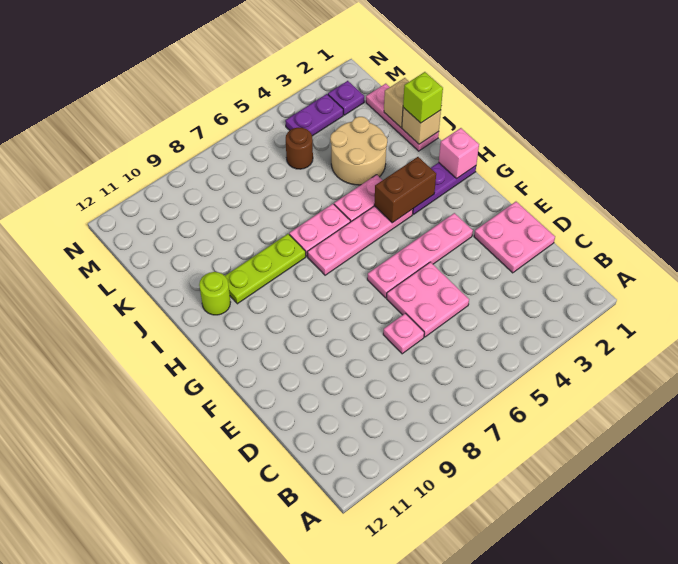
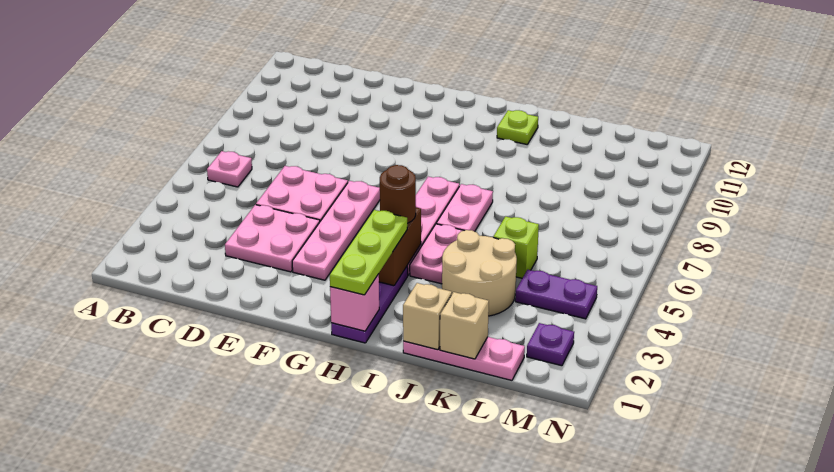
pink plate D1:E2 level 1 -> pink plate D3:E4 level 1
pink plate D7 level 1 -> pink plate B6 level 1
lime plate I8:I10 level 1 -> lime plate H1:H3 level 3
lime round brick I11 level 1 -> lime plate I11 level 1
lime brick J1 level 3 -> lime brick K5 level 1
brown round brick L5 level 1 -> brown round brick H4 level 3
purple plate M3:M4 level 1 -> purple plate L4:M4 level 1

